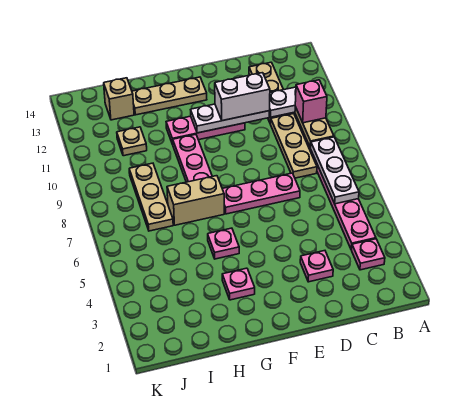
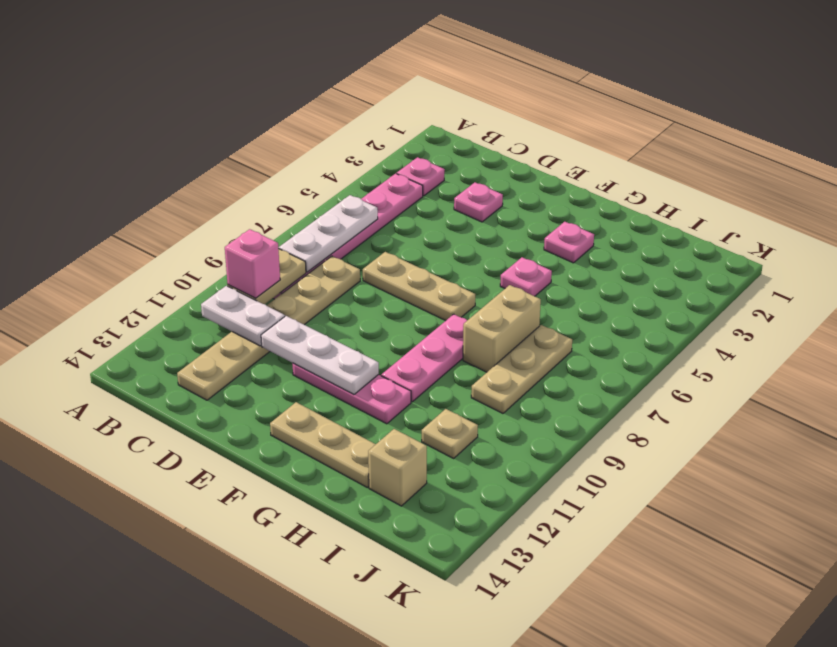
pink plate D7:F7 level 1 -> tan plate D7:F7 level 1
white brick D11:E11 level 3 -> none
tan brick G7:H7 level 1 -> tan brick H7:H8 level 1

